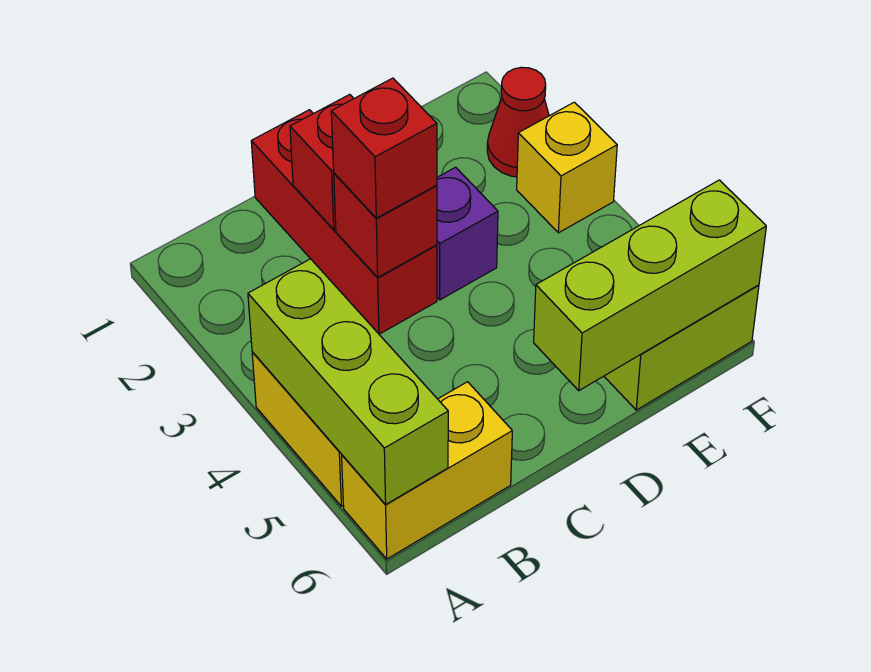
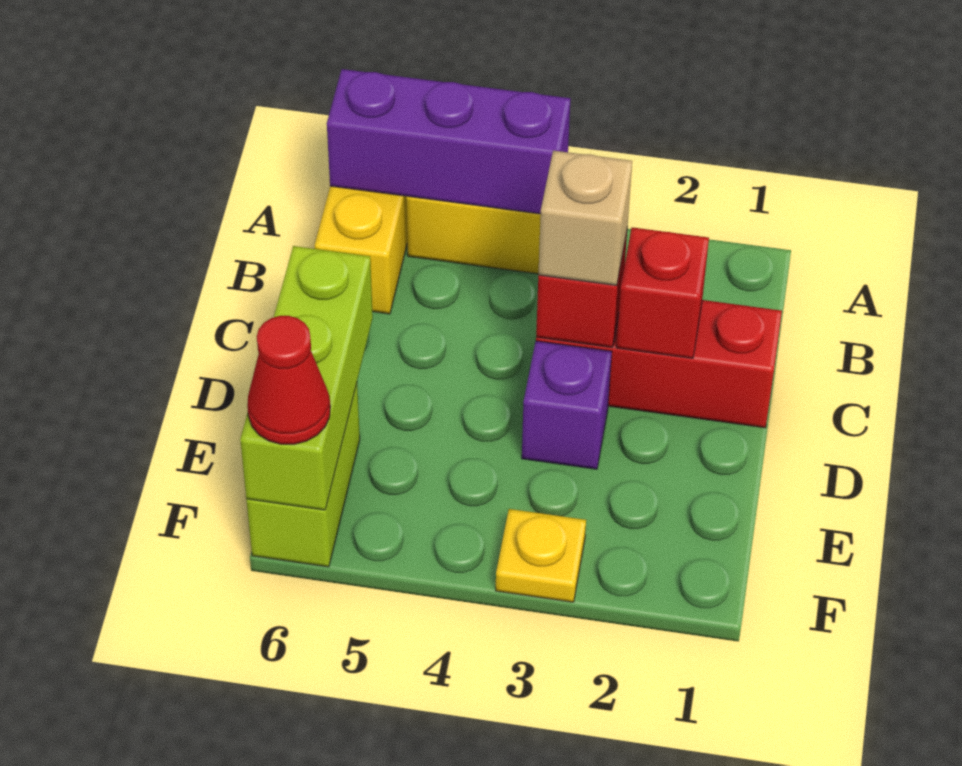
lime brick A4:A6 level 2 -> purple brick A4:A6 level 2
red brick C3 level 3 -> tan brick C3 level 3
red cone F2 level 1 -> red cone F6 level 3
yellow brick F3 level 1 -> yellow plate F3 level 1

